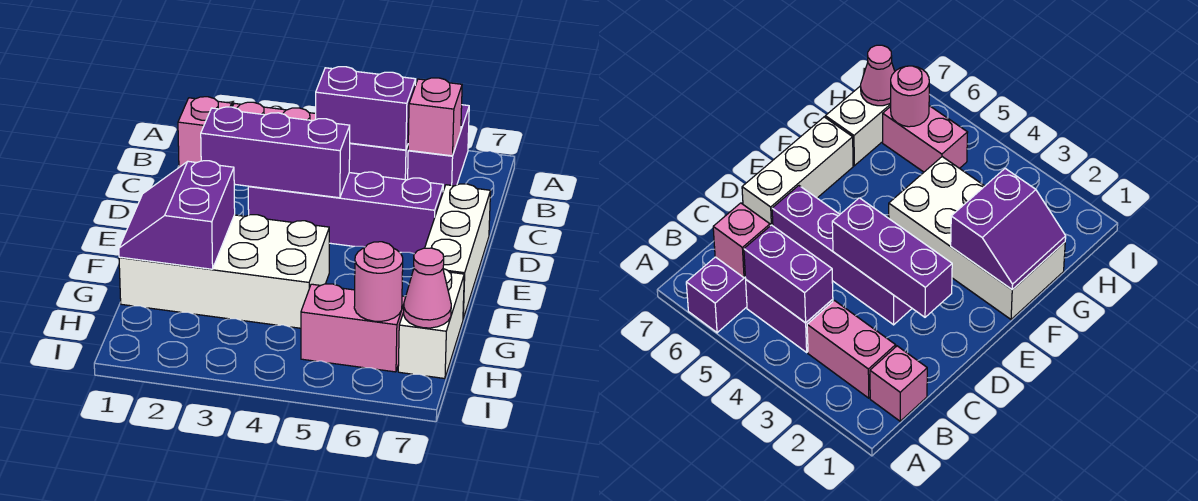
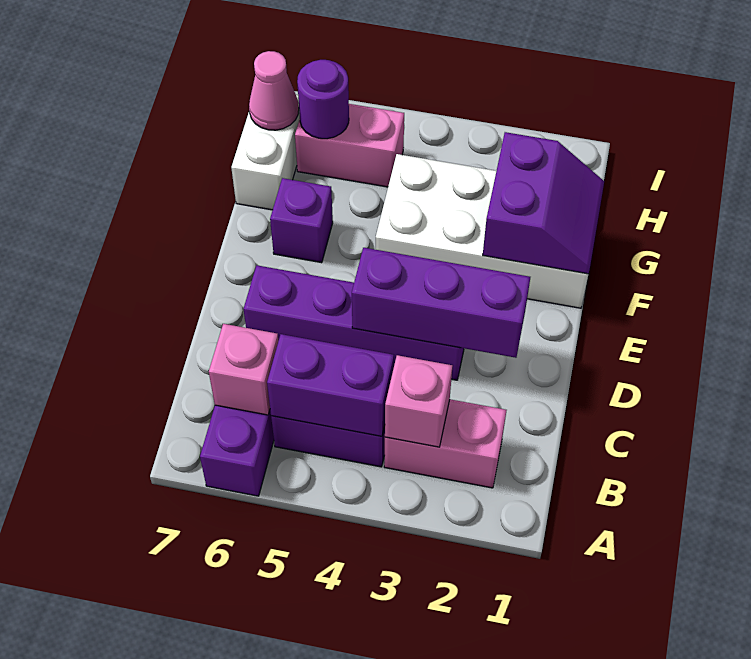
pink brick B1 level 1 -> pink brick B3 level 2
white brick D7:F7 level 1 -> none
none -> purple brick F6 level 1
pink round brick H6 level 2 -> purple round brick H6 level 2

